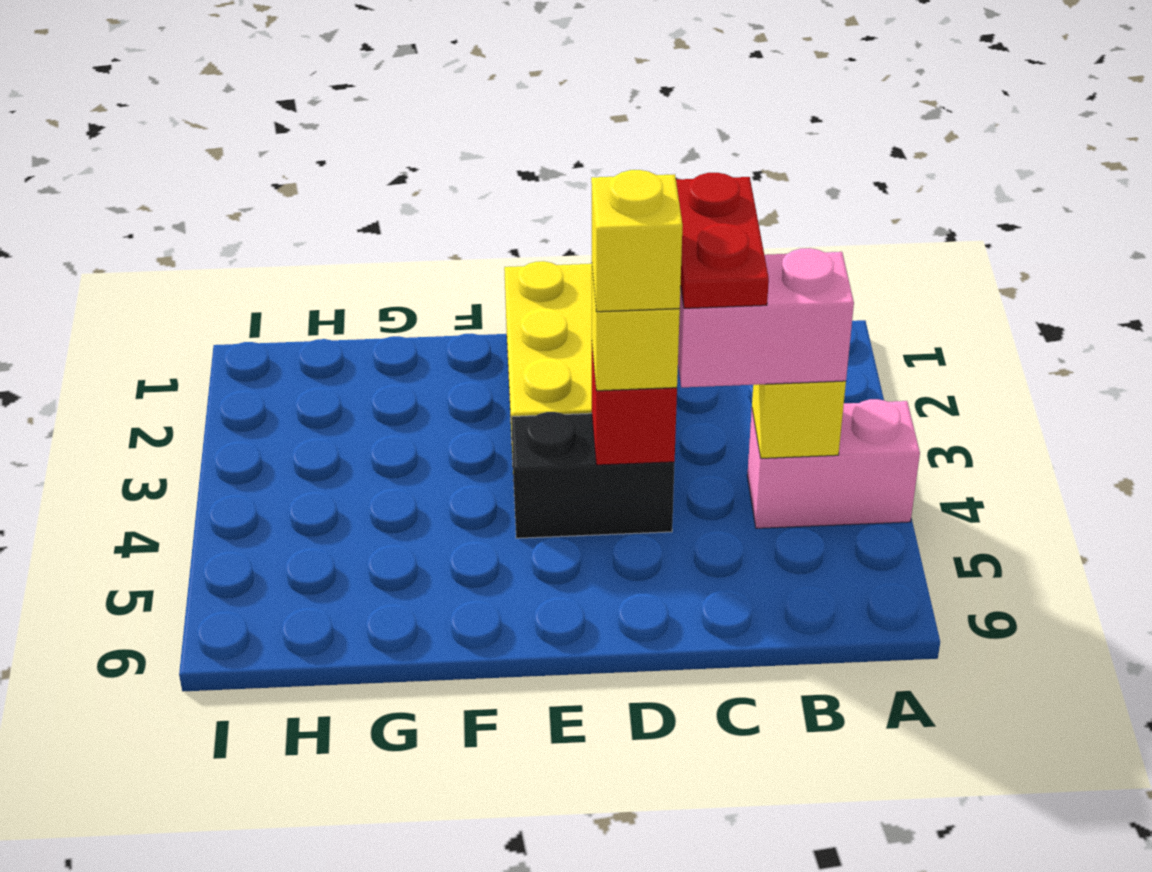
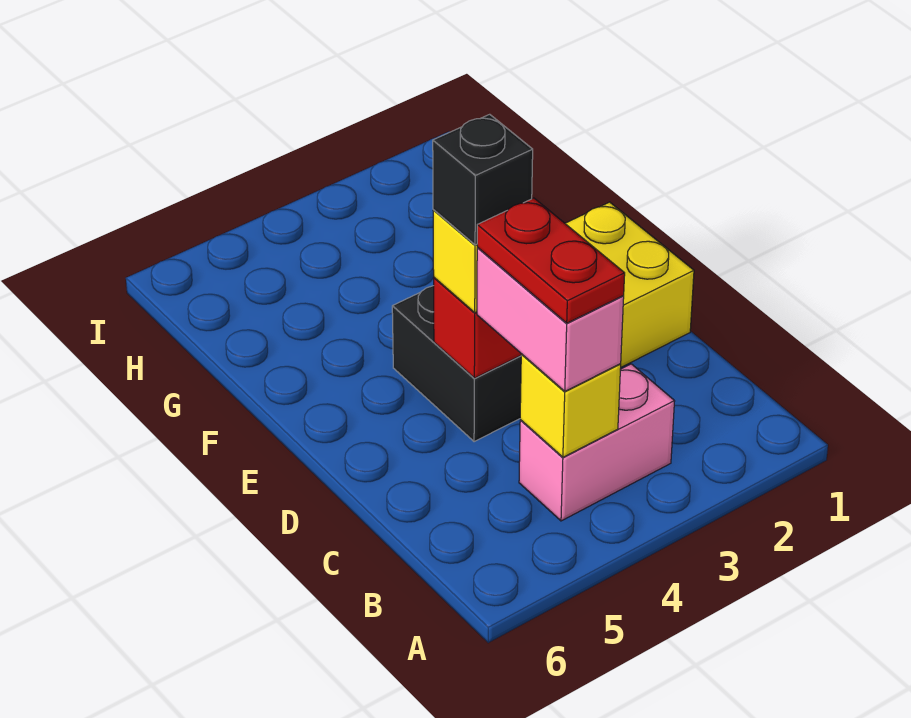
pink brick A4:B4 level 1 -> pink brick B3:B4 level 1
red plate C3:C4 level 4 -> red plate B4:C4 level 4
yellow brick D4 level 4 -> black brick D4 level 4

